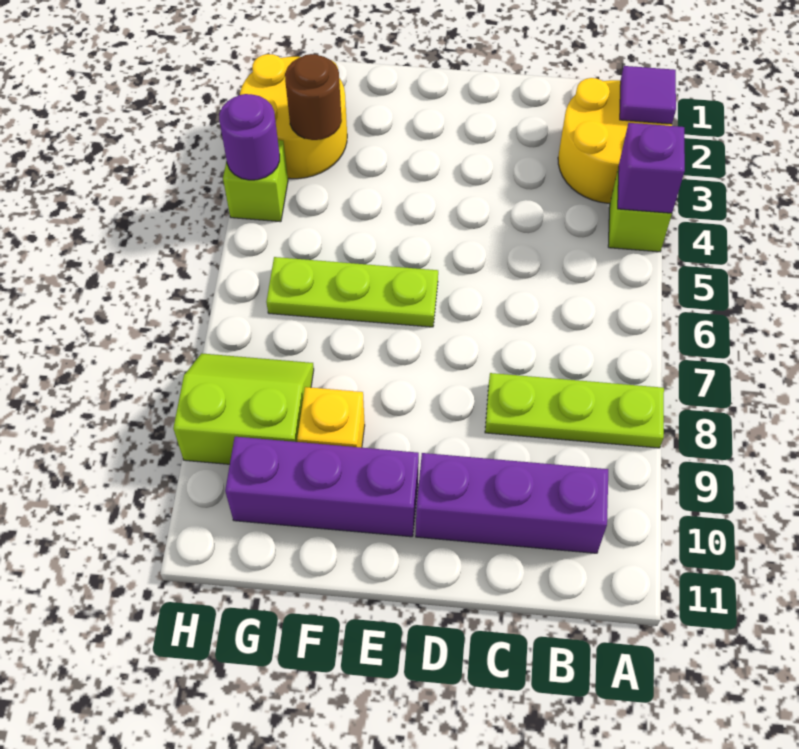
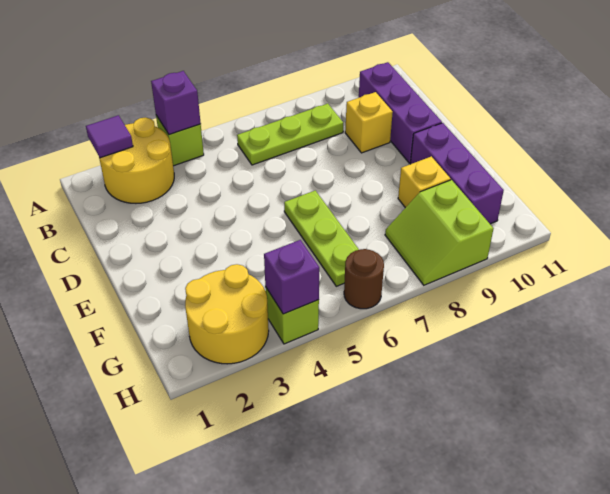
lime plate A8:C8 level 1 -> lime plate B6:B8 level 1
none -> yellow brick C9 level 1
brown round brick G3 level 2 -> brown round brick H6 level 1
purple round brick H4 level 2 -> purple brick H4 level 2

